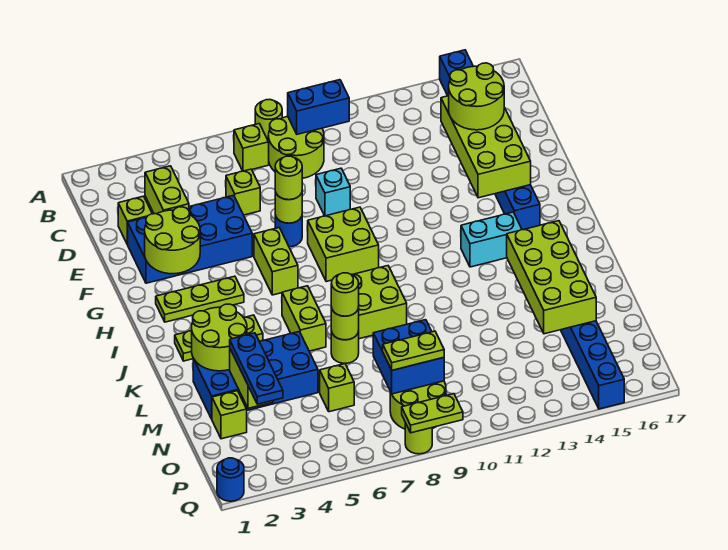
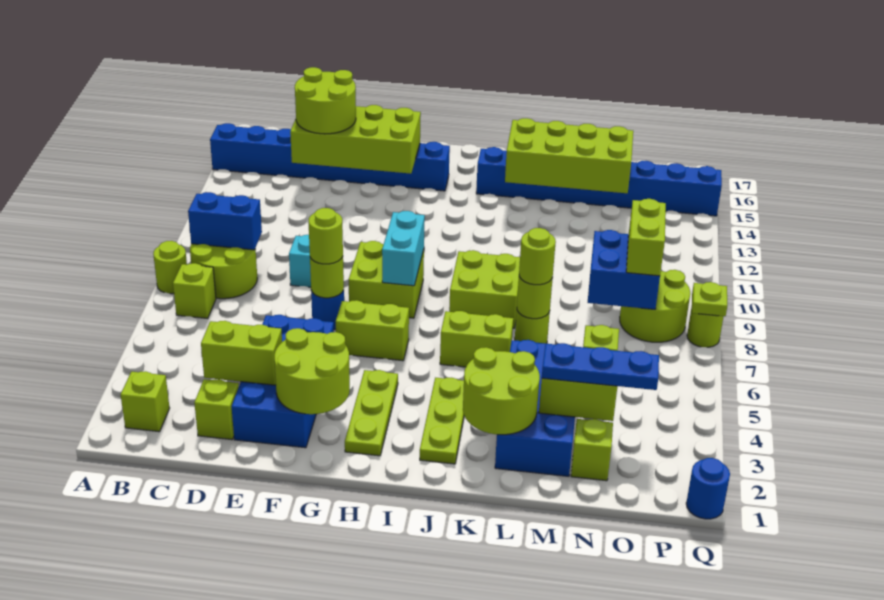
blue brick B9:B10 level 2 -> blue brick B9:C9 level 2
lime brick D6 level 1 -> lime brick B2 level 1
cyan brick I13:I14 level 1 -> cyan brick H8:H9 level 2
lime plate O8:O9 level 3 -> lime brick O8:O9 level 3
lime plate Q8:Q9 level 2 -> lime plate Q8 level 2

